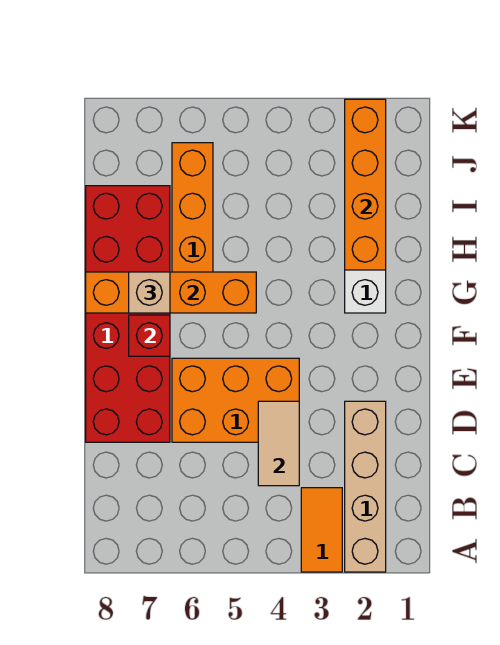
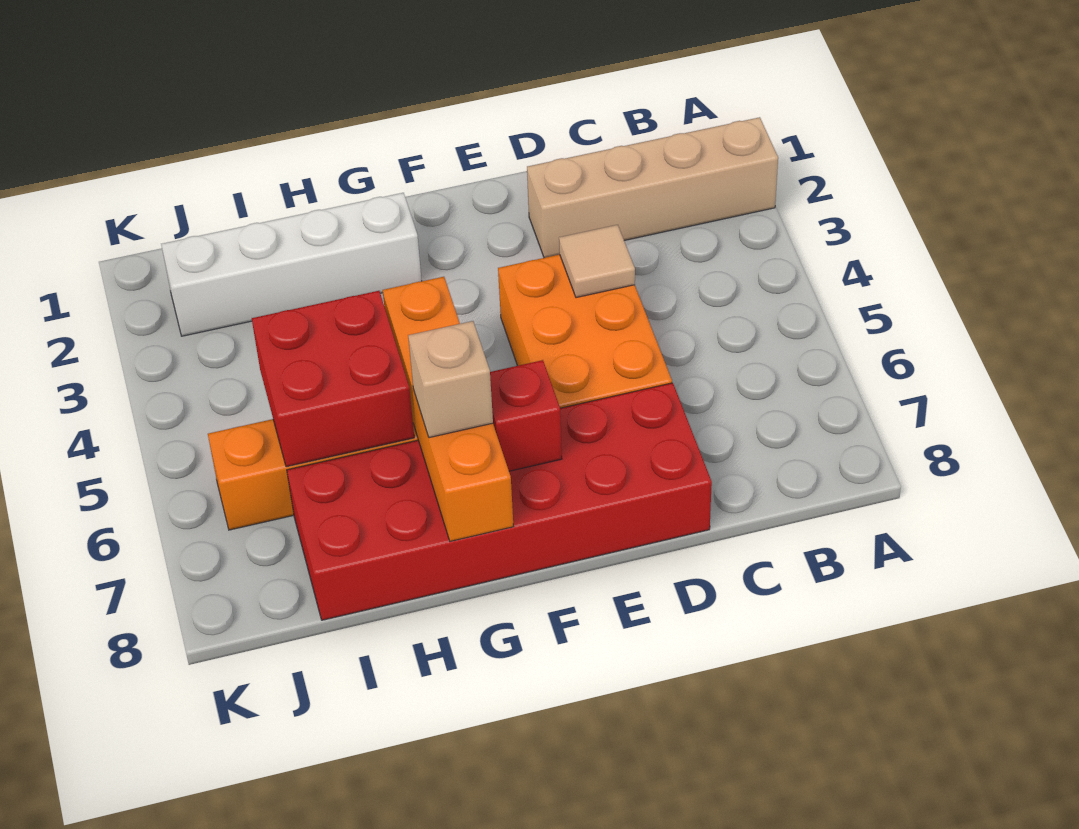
orange tile A3:B3 level 1 -> none
tan tile C4:D4 level 2 -> tan tile D4 level 2
orange brick H2:K2 level 2 -> none
none -> red brick H5:I6 level 2

